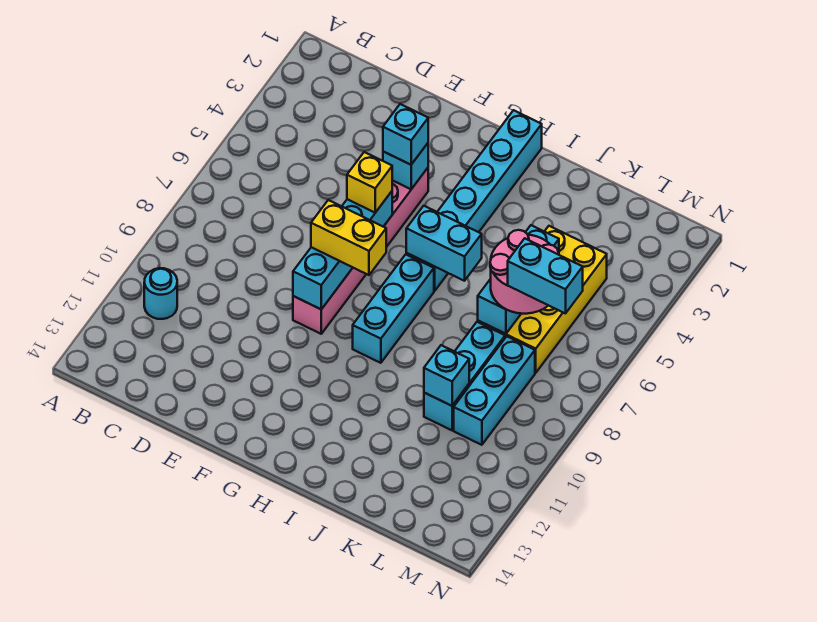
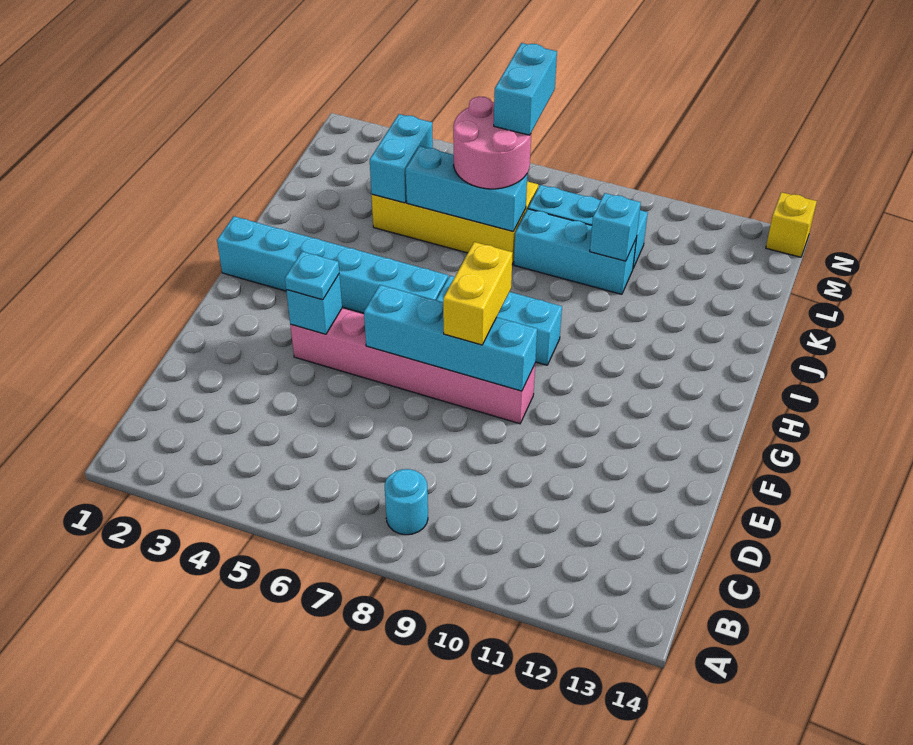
cyan round brick B11 level 1 -> cyan round brick B8 level 1
cyan brick F4 level 3 -> cyan plate F4 level 3
yellow brick F6 level 3 -> yellow brick N14 level 1
cyan brick H6:I6 level 2 -> cyan brick K4:L4 level 2

